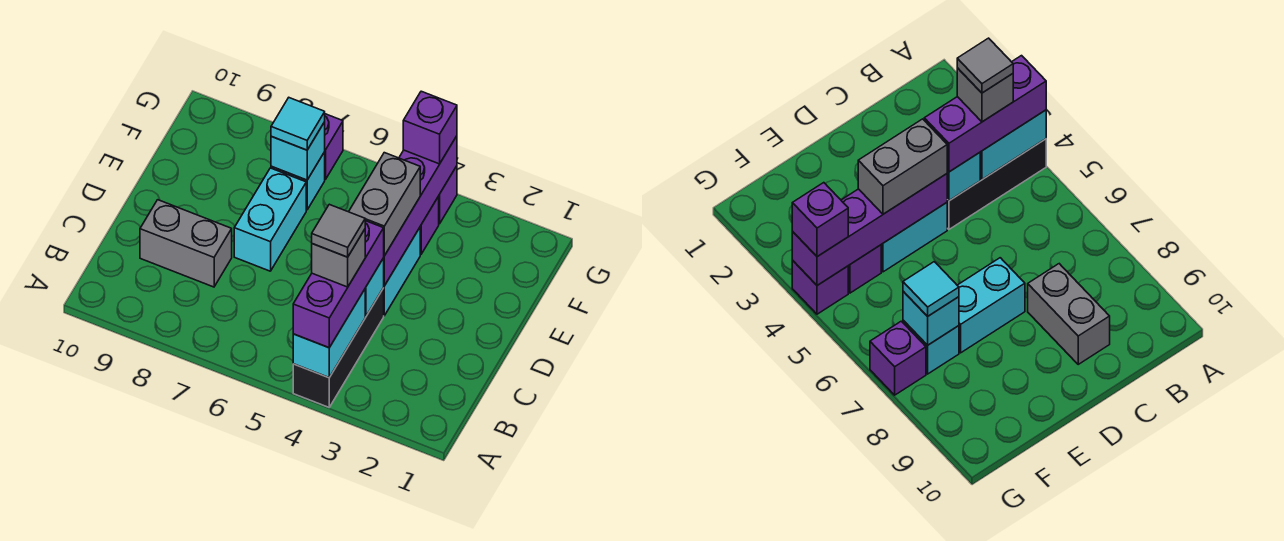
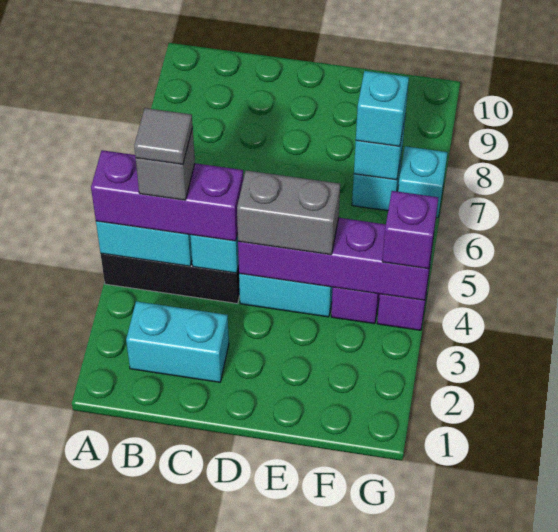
grey brick C8:C9 level 1 -> none
cyan brick D7:E7 level 1 -> cyan brick B2:C2 level 1
cyan tile F7 level 3 -> cyan brick F7 level 3
purple brick G7 level 1 -> cyan brick G7 level 1

